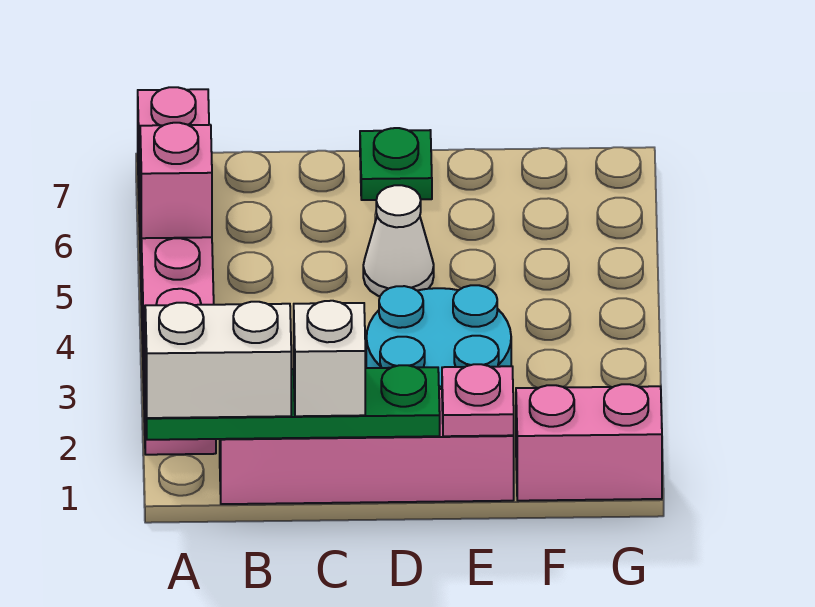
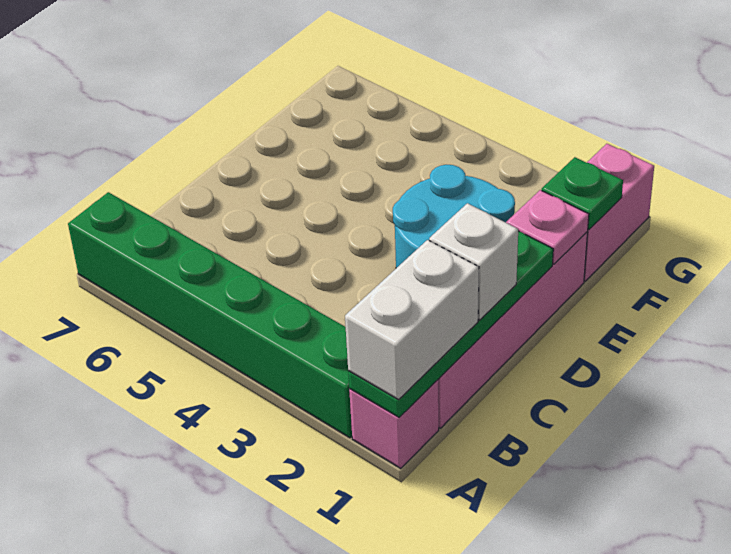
pink brick A2:A7 level 1 -> green brick A2:A7 level 1
pink brick A5 level 2 -> pink brick A1 level 1
white cone D5 level 1 -> none
green plate D7 level 1 -> green plate F1 level 2

